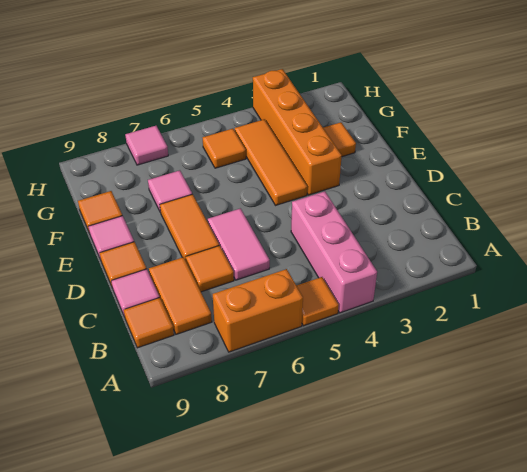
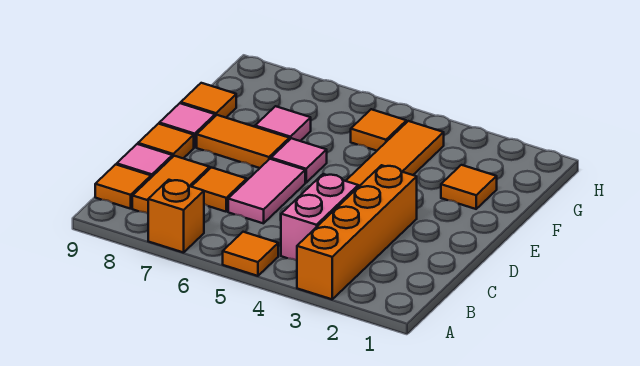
pink brick A4:C4 level 1 -> pink brick B4:C4 level 1
orange brick A6:A7 level 1 -> orange brick A7 level 1
orange tile D7:E7 level 1 -> orange tile E7:E8 level 1
orange brick E3:H3 level 1 -> orange brick A3:D3 level 1
pink tile H7 level 1 -> pink tile E6 level 1

